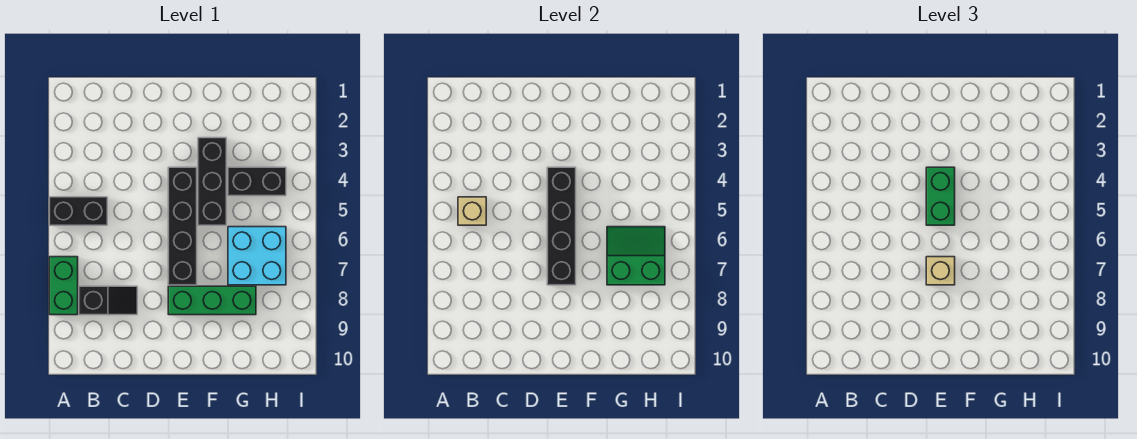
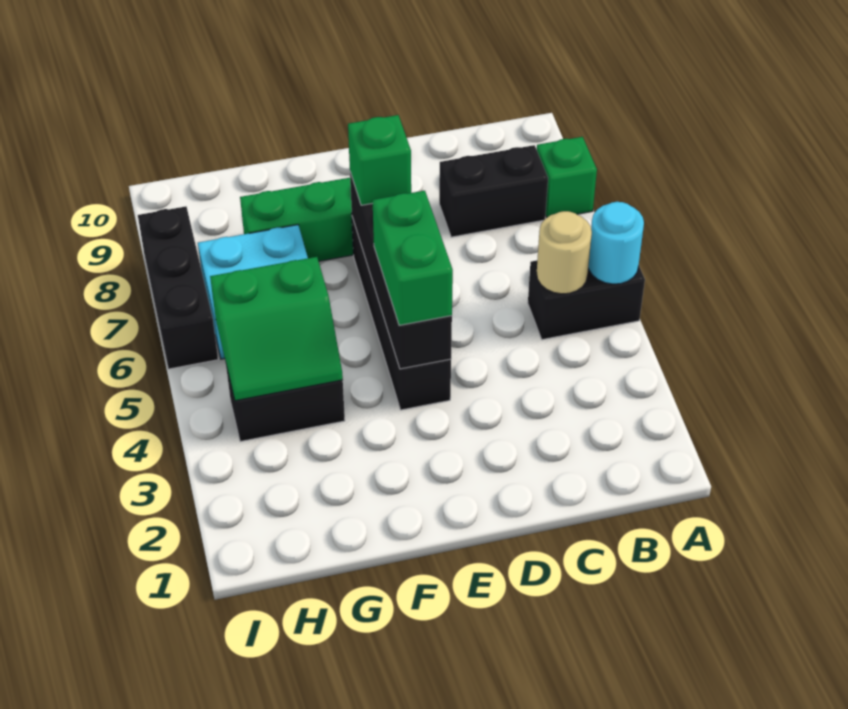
none -> cyan round brick A5 level 2
green brick A7:A8 level 1 -> green brick A8 level 1
tan brick B5 level 2 -> tan round brick B5 level 2
black slope B8:C8 level 1 top B -> black brick B8:C8 level 1
tan brick E7 level 3 -> green brick E7 level 3
black brick F3:F5 level 1 -> black brick I6:I8 level 1
green slope G6:H7 level 2 top 7 -> green slope G4:H5 level 2 top 5

